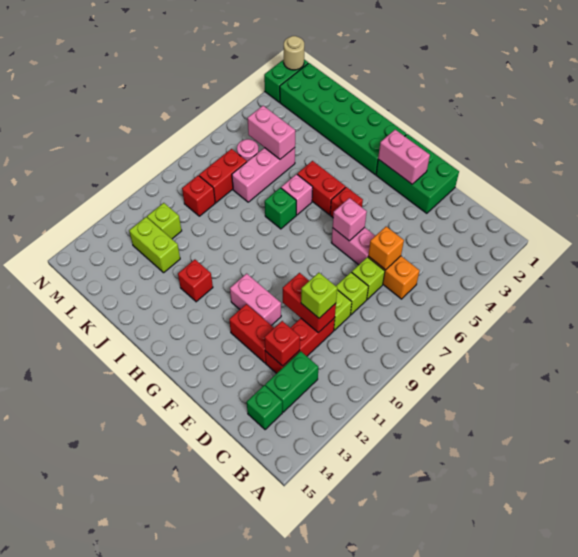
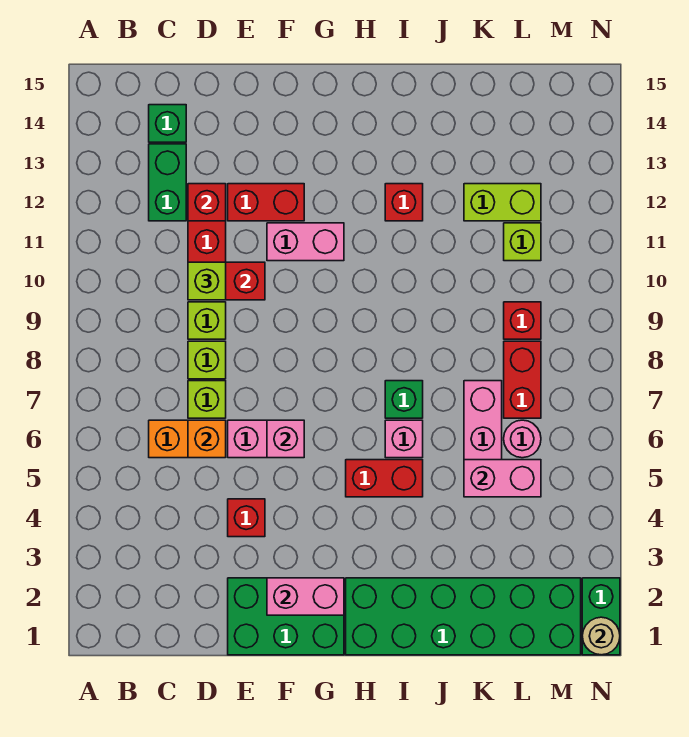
red brick G5 level 1 -> red brick E4 level 1

